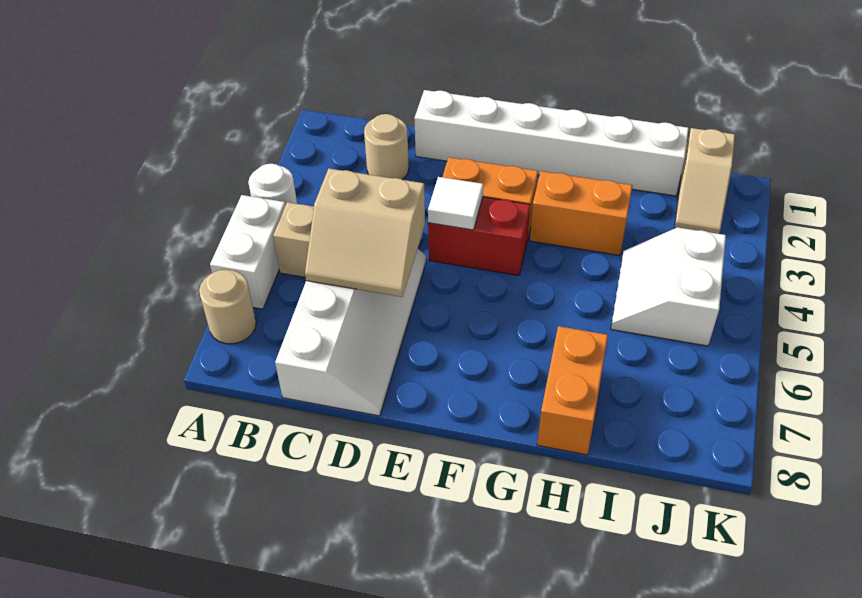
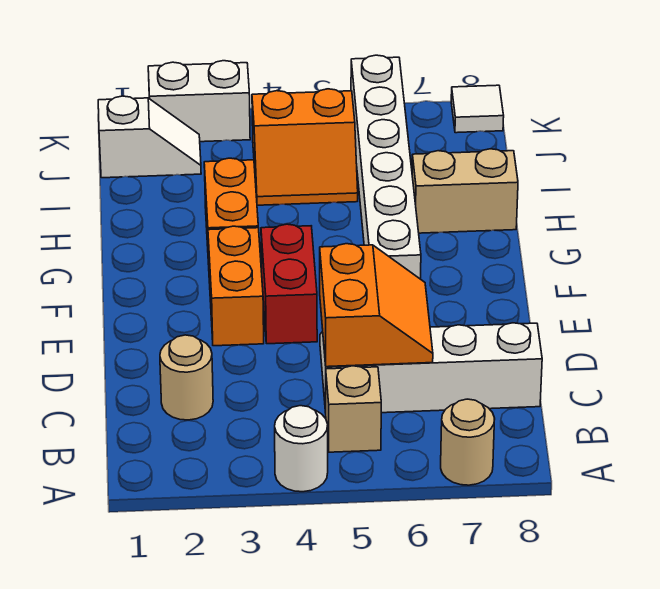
white brick A5:A6 level 1 -> white brick K2:K3 level 1
tan slope C5:D6 level 2 top 5 -> orange slope C5:D6 level 2 top 5
white brick D1:I1 level 1 -> white brick F6:K6 level 1
white tile E4 level 2 -> white tile K8 level 1
orange brick H7:H8 level 1 -> tan brick H7:H8 level 1
white slope I4:J5 level 1 top J -> orange slope I4:J5 level 1 top J
tan slope J1:J2 level 1 top 1 -> white slope J1:J2 level 1 top 1

